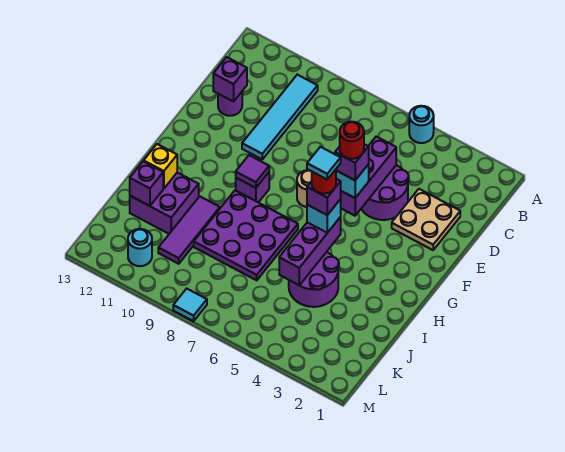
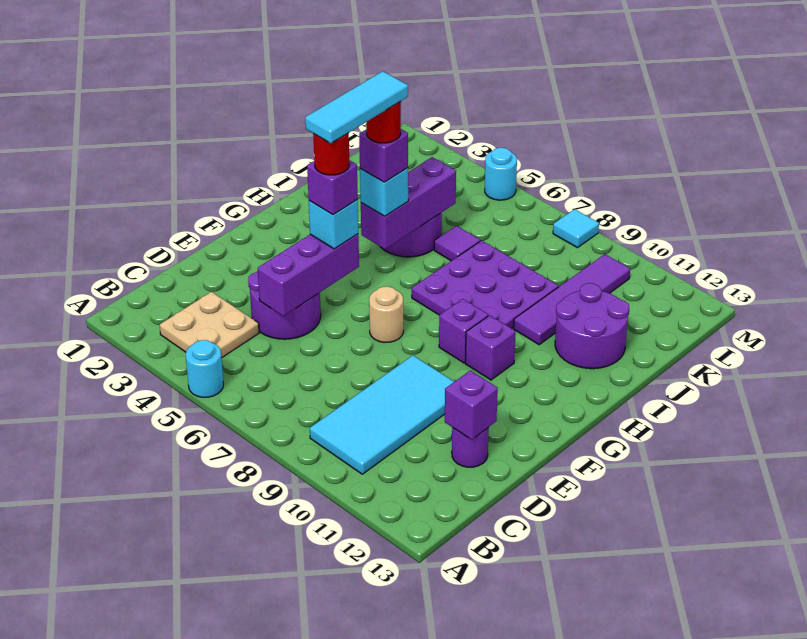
cyan tile B10:E10 level 1 -> cyan tile B9:E10 level 1
tan plate D2:E3 level 1 -> tan plate B3:C4 level 1
purple tile G9 level 2 -> purple tile J6 level 1
cyan tile H5 level 6 -> cyan tile F5:H5 level 6
purple tile I10:K10 level 1 -> purple tile I10:L10 level 1
purple brick I11:J12 level 1 -> purple round brick I11:J12 level 1
yellow brick I12 level 2 -> none
purple brick J12 level 2 -> purple brick G10 level 1
cyan round brick L11 level 1 -> cyan round brick M5 level 1

